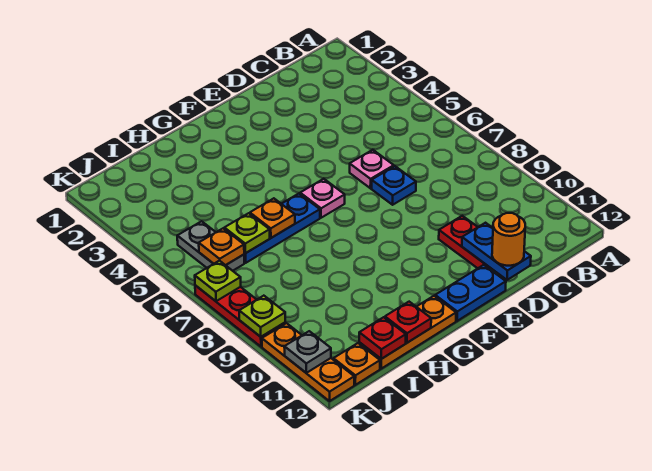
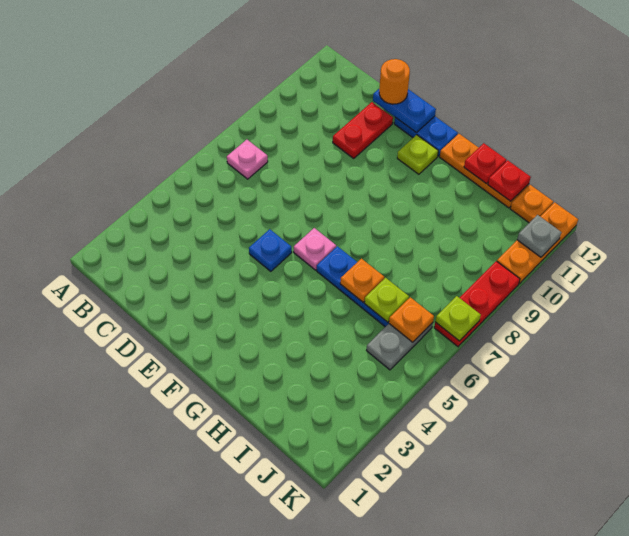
pink plate D6 level 1 -> pink plate B7 level 1
blue plate D7 level 1 -> blue plate E5 level 1
blue plate D11:D12 level 2 -> blue plate D12:E12 level 2
lime plate K9 level 2 -> lime plate F11 level 1

